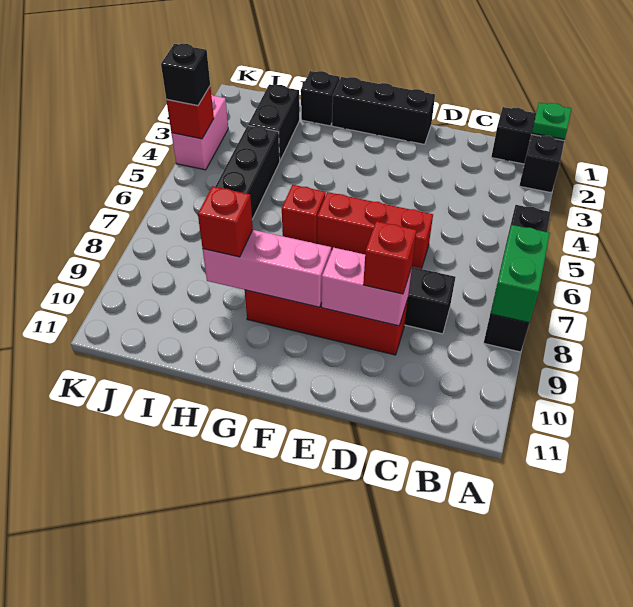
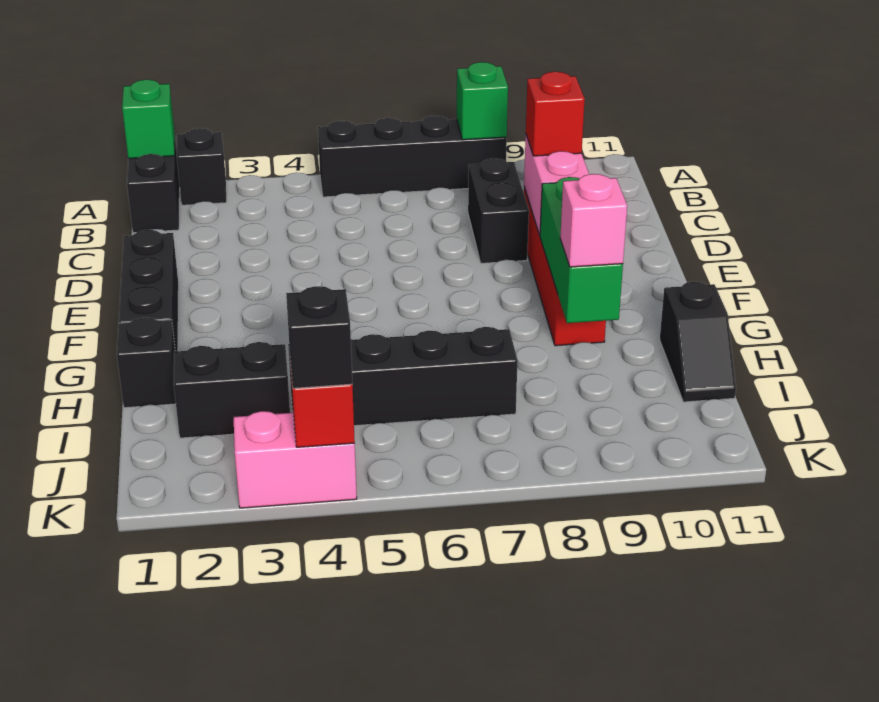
green plate A1 level 2 -> green brick A1 level 2
green brick A7:A8 level 2 -> green brick A8 level 2
red brick D6:F6 level 1 -> none
pink brick F9:H9 level 2 -> green brick F9:H9 level 2
red brick G6 level 1 -> none
red brick H9 level 3 -> pink brick H9 level 3
none -> black slope H11:I11 level 1 top H

